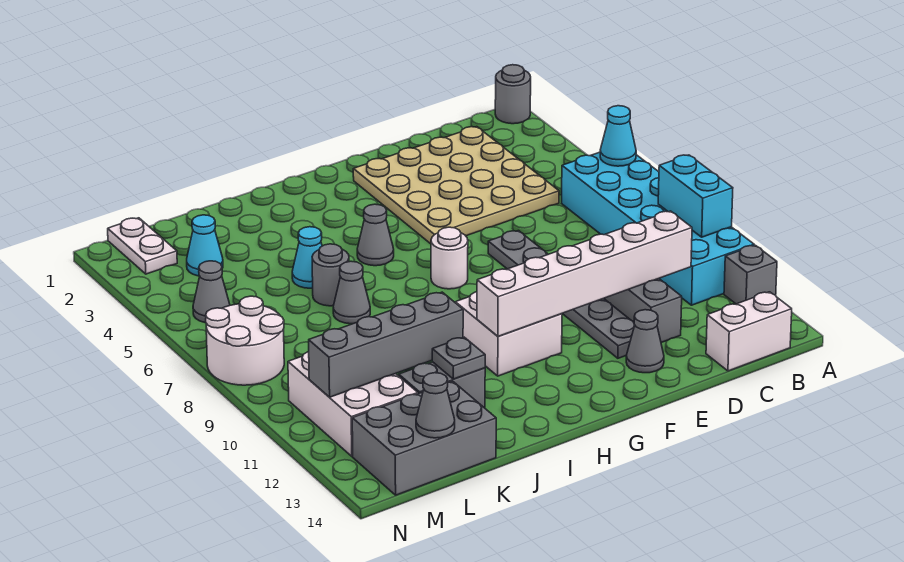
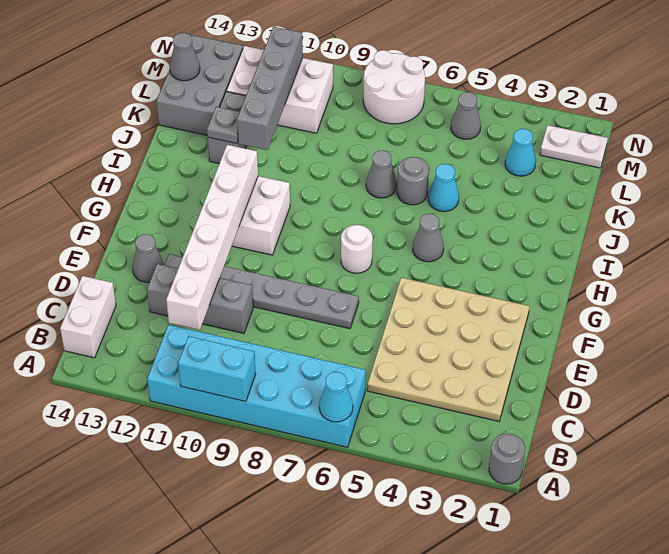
grey brick A12 level 1 -> none

